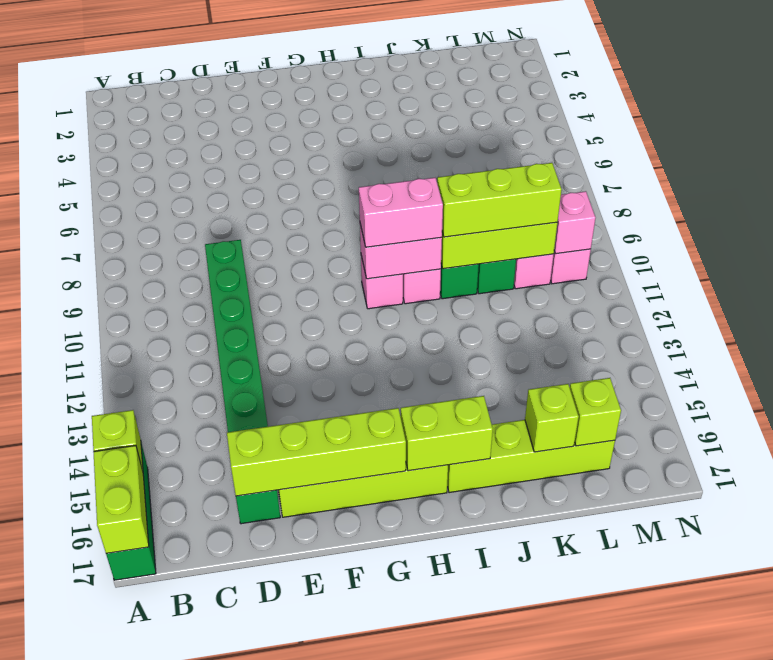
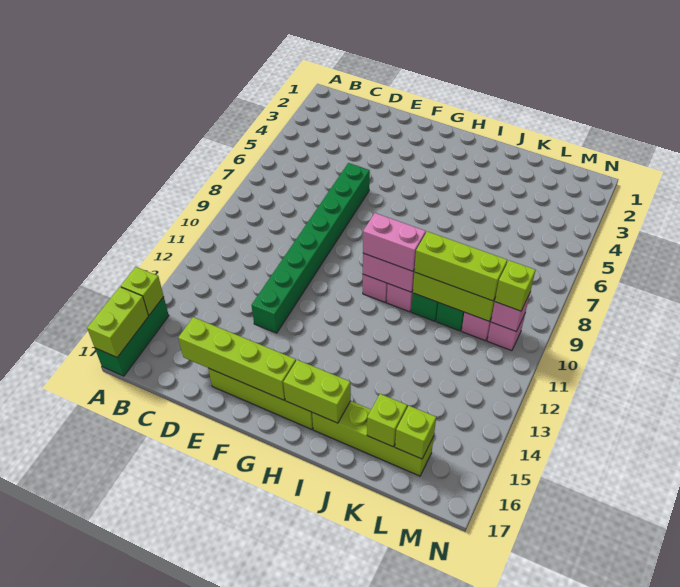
green brick D9:D16 level 1 -> green brick E6:E13 level 1
none -> lime brick M10 level 3

